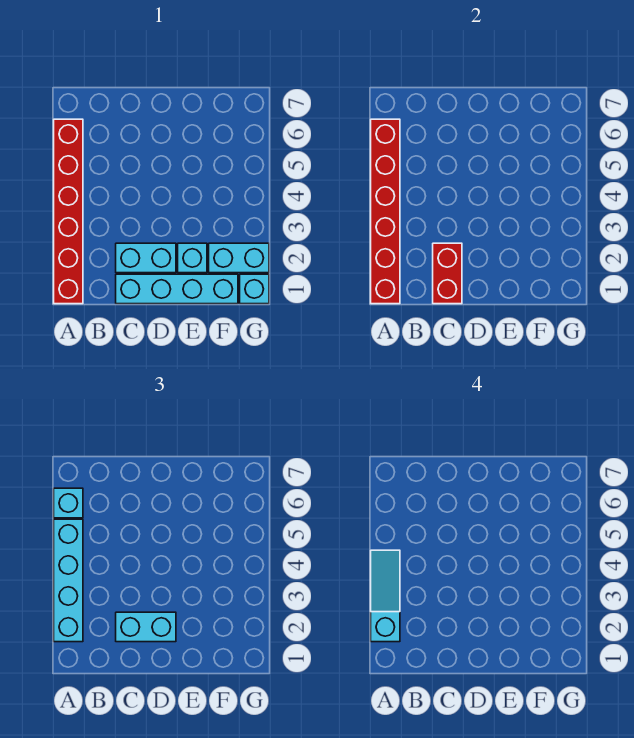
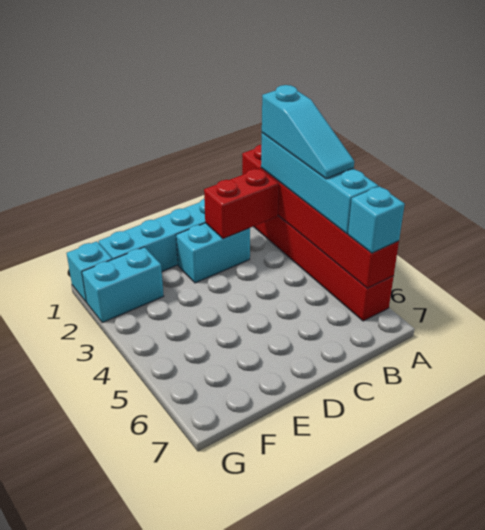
red brick C1:C2 level 2 -> red brick B2:C2 level 2
cyan brick C2:D2 level 3 -> none
cyan brick E2 level 1 -> none

